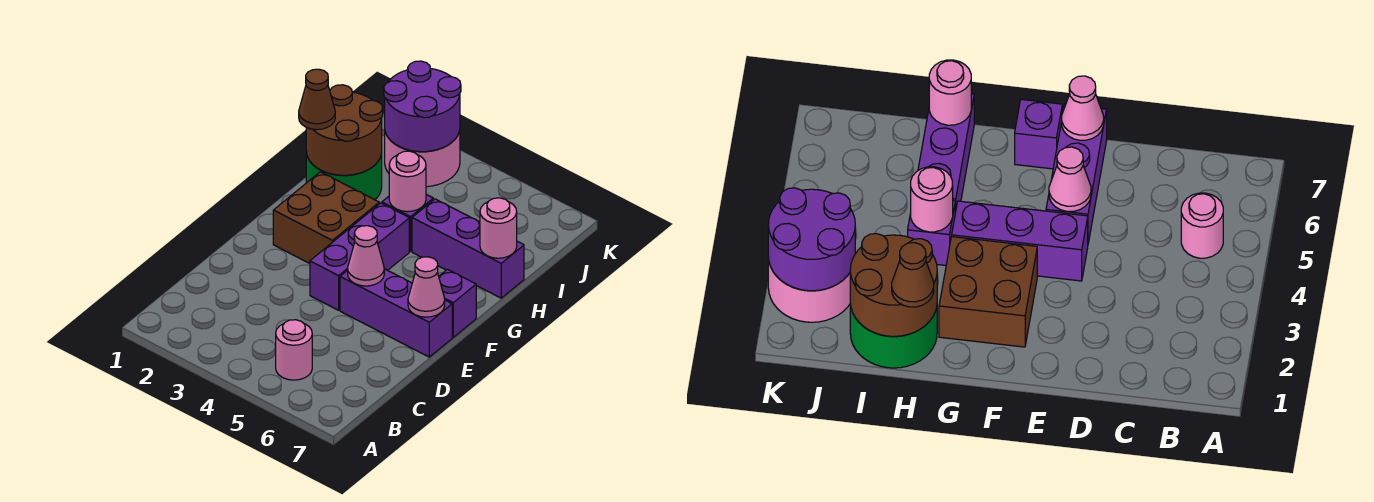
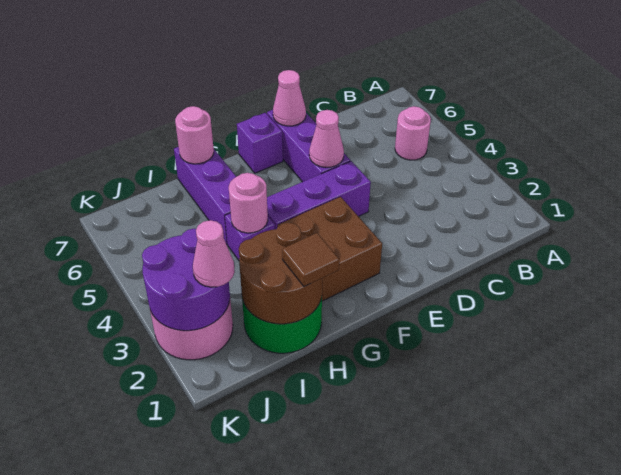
brown cone H1 level 3 -> brown tile H1 level 3
none -> pink cone J2 level 3

